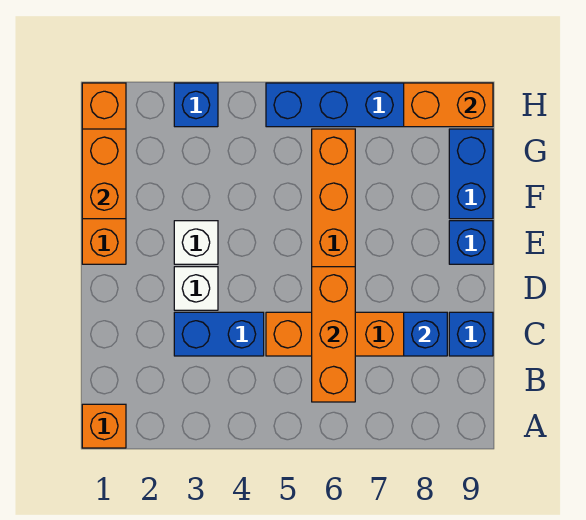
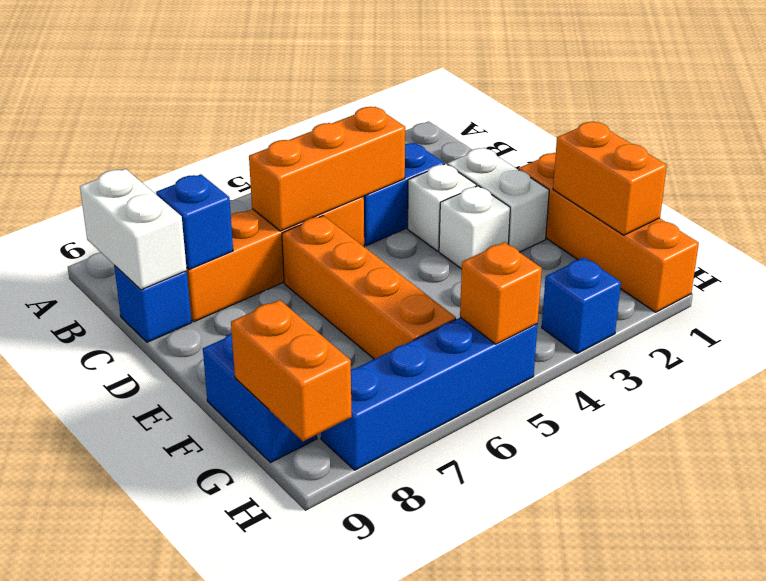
orange brick A1 level 1 -> orange brick H5 level 2
orange brick B6:D6 level 2 -> orange brick C4:C6 level 2
none -> white brick B9:C9 level 2
none -> white brick D2:E2 level 1
blue brick E9 level 1 -> none
orange brick H8:H9 level 2 -> orange brick G9:H9 level 2

